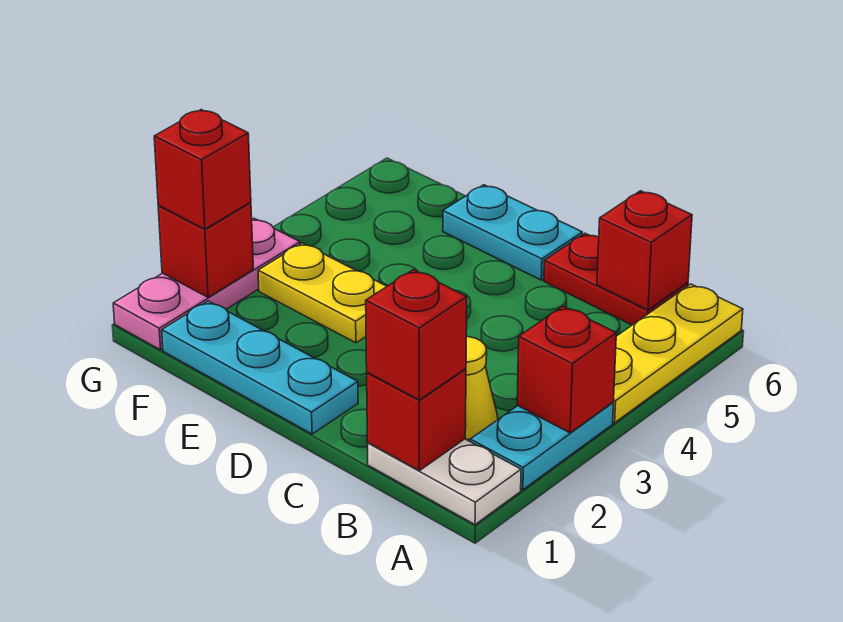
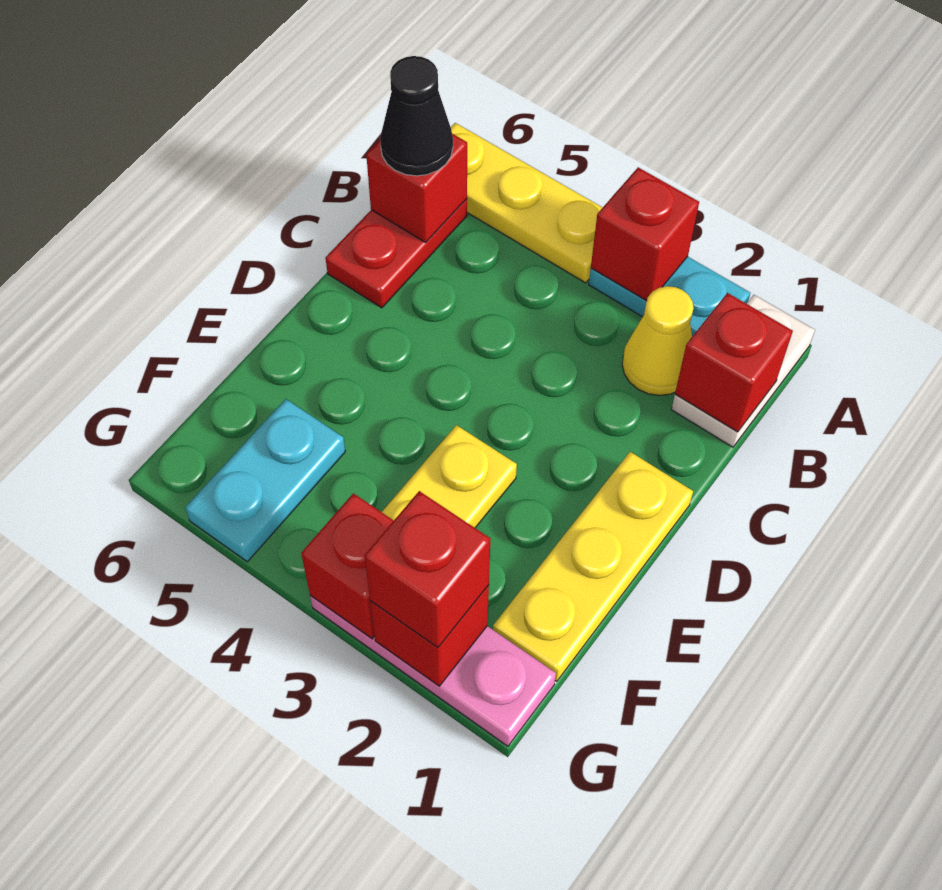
red brick B1 level 3 -> red brick G3 level 2
none -> black cone B6 level 3
cyan plate D1:F1 level 1 -> yellow plate D1:F1 level 1
cyan plate D6:E6 level 1 -> cyan plate F5:G5 level 1

